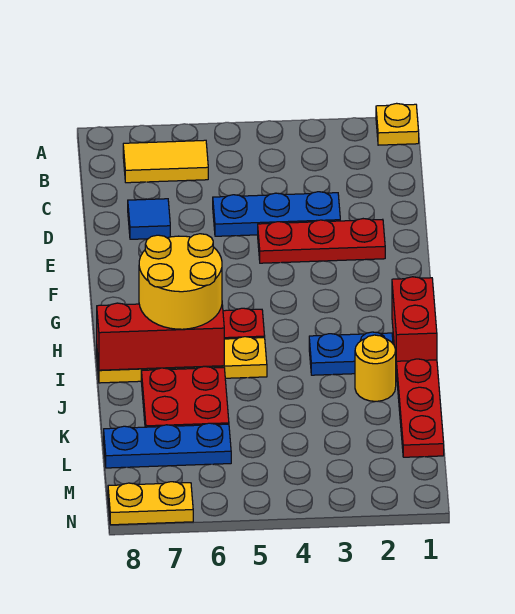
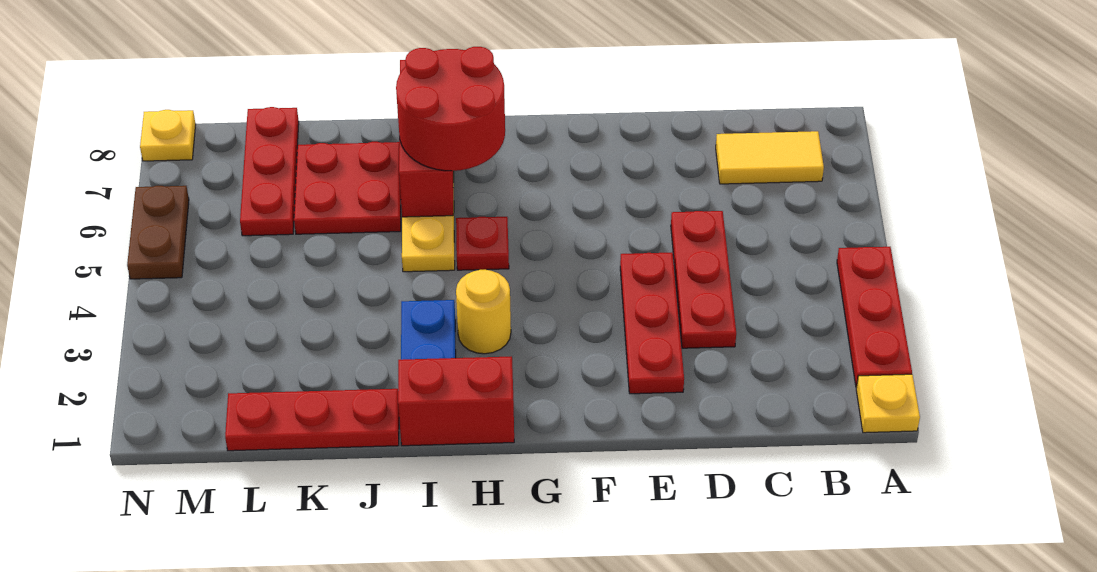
none -> red plate A2:A4 level 1
yellow tile B6:B7 level 1 -> yellow tile B7:C7 level 1
blue plate D3:D5 level 1 -> red plate D3:D5 level 1
blue tile D7 level 1 -> none
yellow round brick H6:I7 level 3 -> red round brick H6:I7 level 3
yellow round brick J2 level 1 -> yellow round brick H3 level 1
blue plate L6:L8 level 1 -> red plate L6:L8 level 1
none -> brown plate N5:N6 level 1
yellow plate N7:N8 level 1 -> yellow plate N8 level 1

